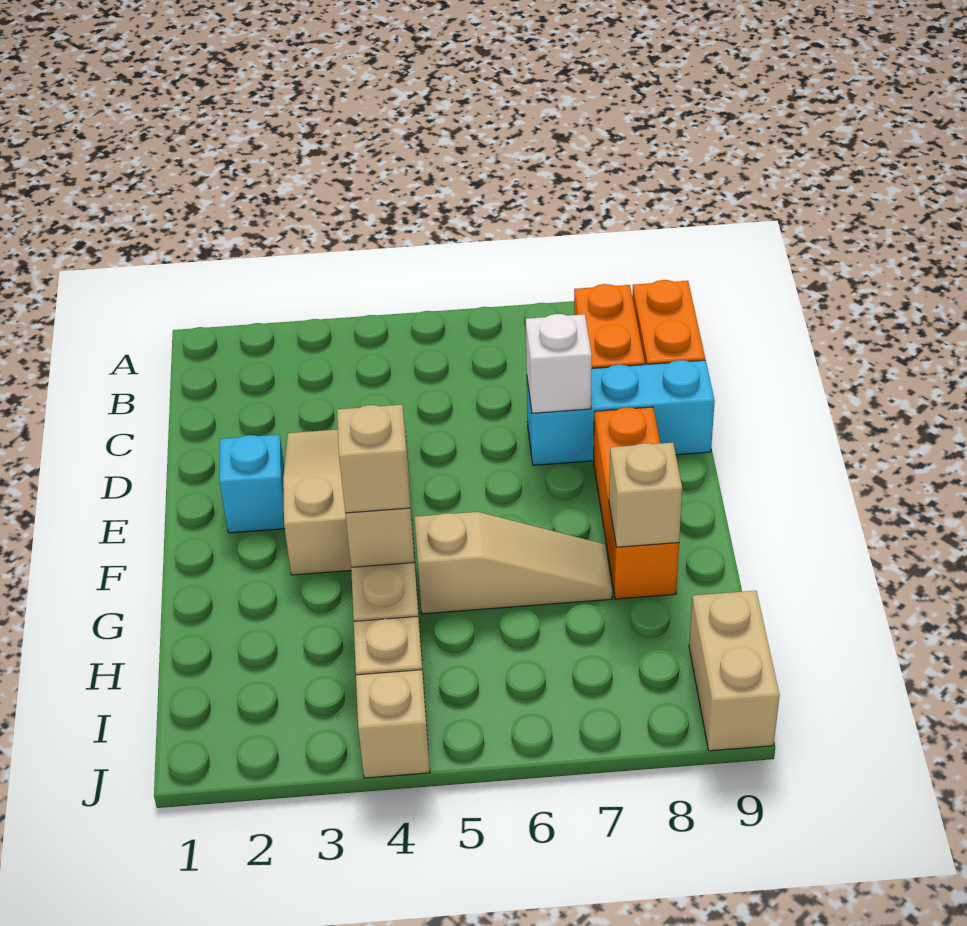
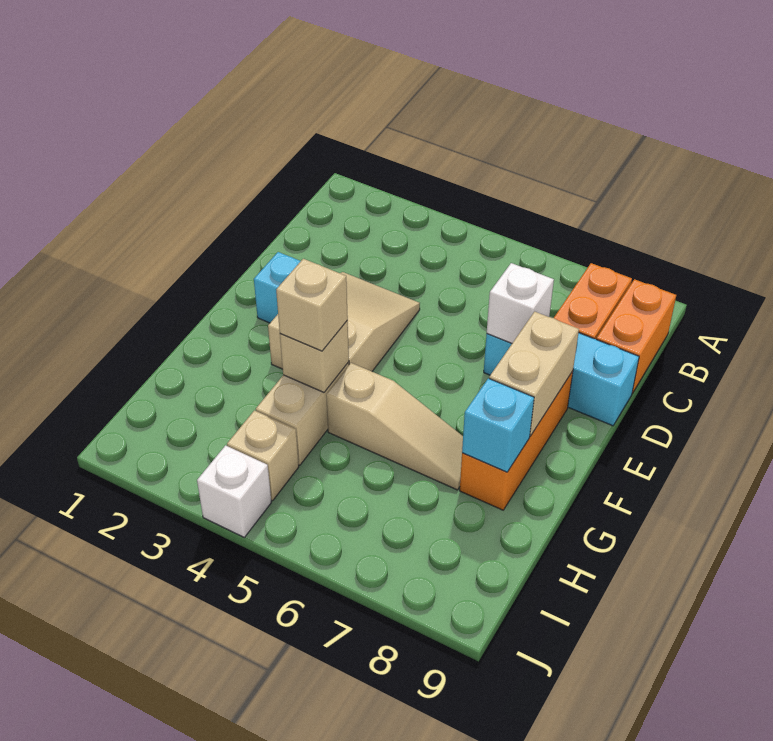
tan brick G8 level 2 -> cyan brick G8 level 2
tan brick I9:J9 level 1 -> tan brick E8:F8 level 2
tan brick J4 level 1 -> white brick J4 level 1

